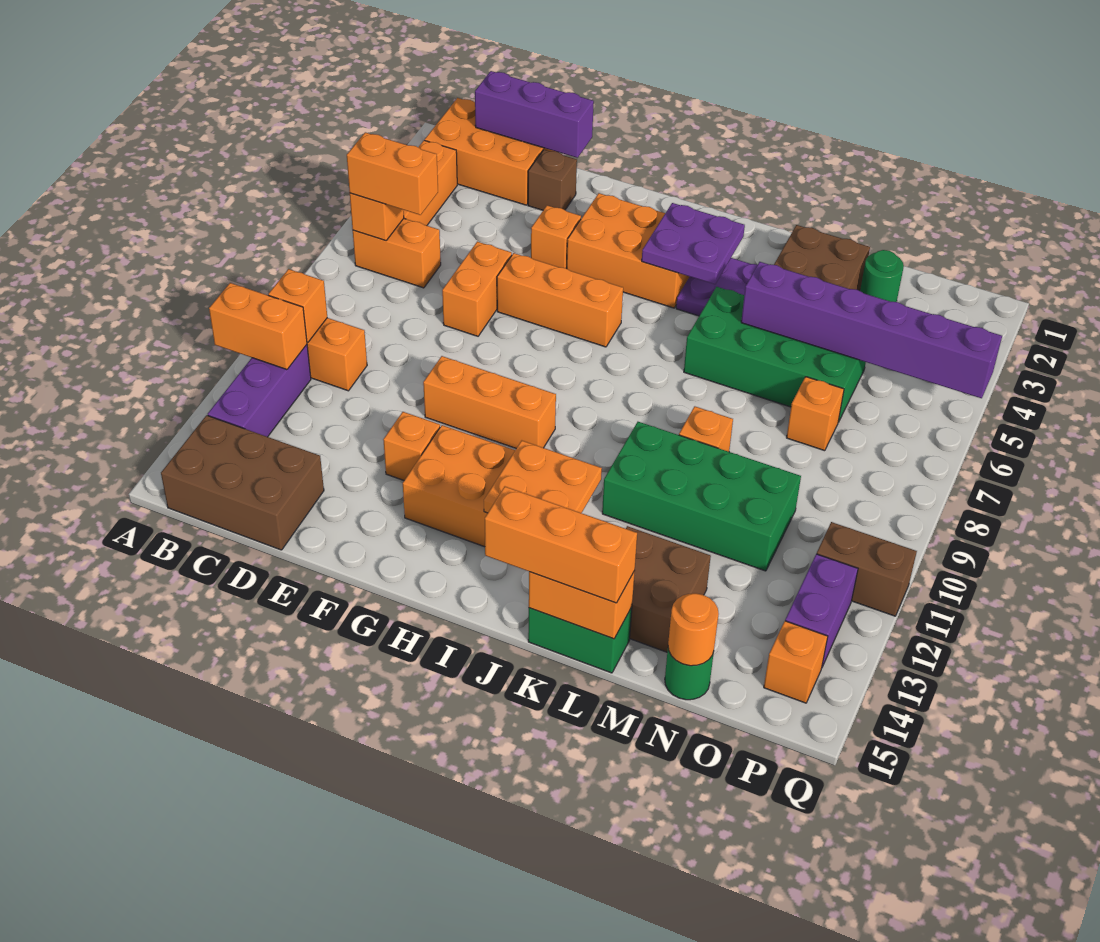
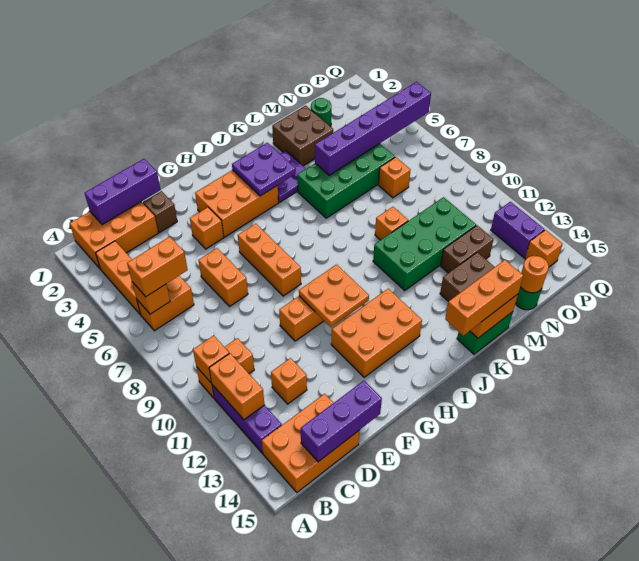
orange brick A11:B11 level 2 -> orange brick B11:B12 level 2
brown brick B14:D15 level 1 -> orange brick B14:D15 level 1
none -> purple brick C15:E15 level 2
orange brick F6:H6 level 1 -> orange brick G6:G8 level 1
orange brick F12 level 1 -> orange brick D12 level 1
orange plate I12:J13 level 2 -> orange plate G10:H11 level 2
brown brick P11:Q11 level 1 -> brown brick M12:N12 level 1

